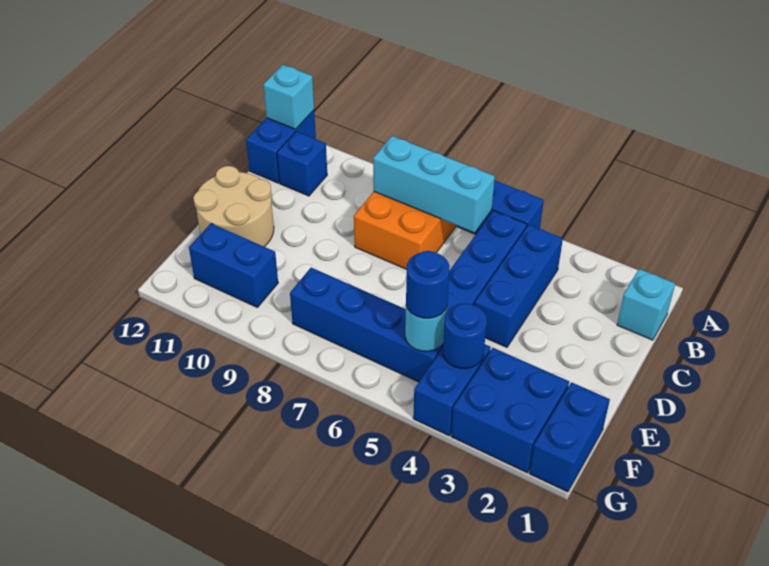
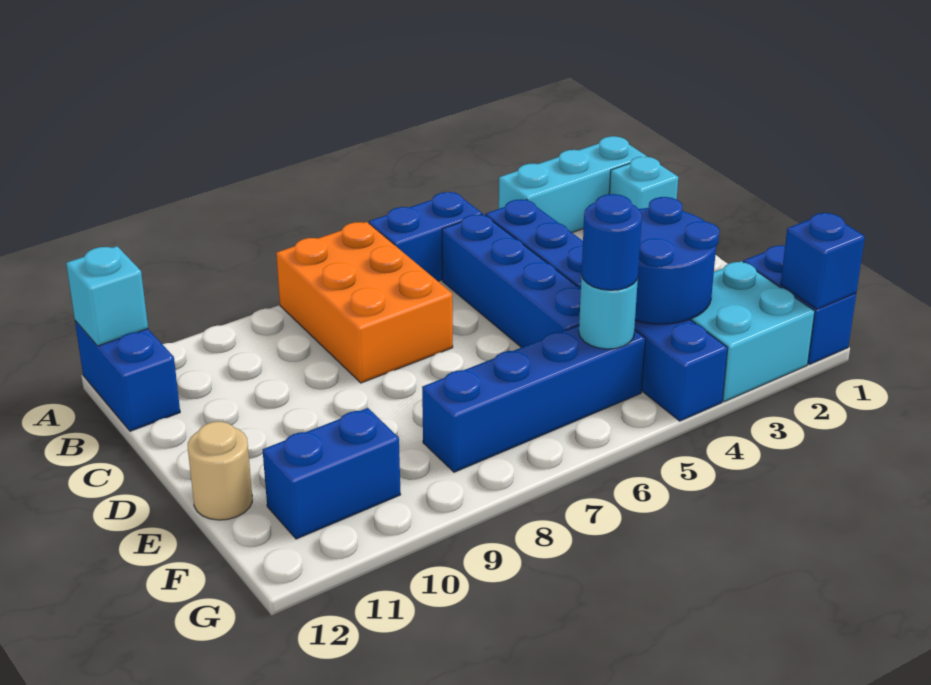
cyan brick B6:B8 level 2 -> cyan brick A1:A3 level 1
blue brick B11 level 1 -> blue brick G1 level 2
tan round brick D11:E12 level 1 -> tan round brick E12 level 1
blue brick F2:G3 level 1 -> cyan brick F2:G3 level 1
blue round brick F4 level 2 -> blue round brick E3:F4 level 2

